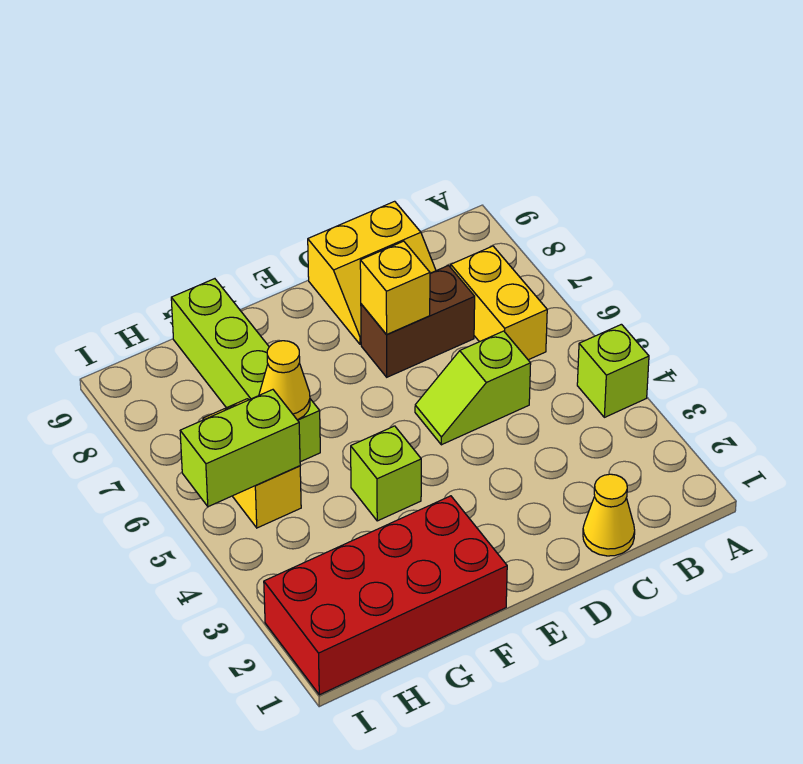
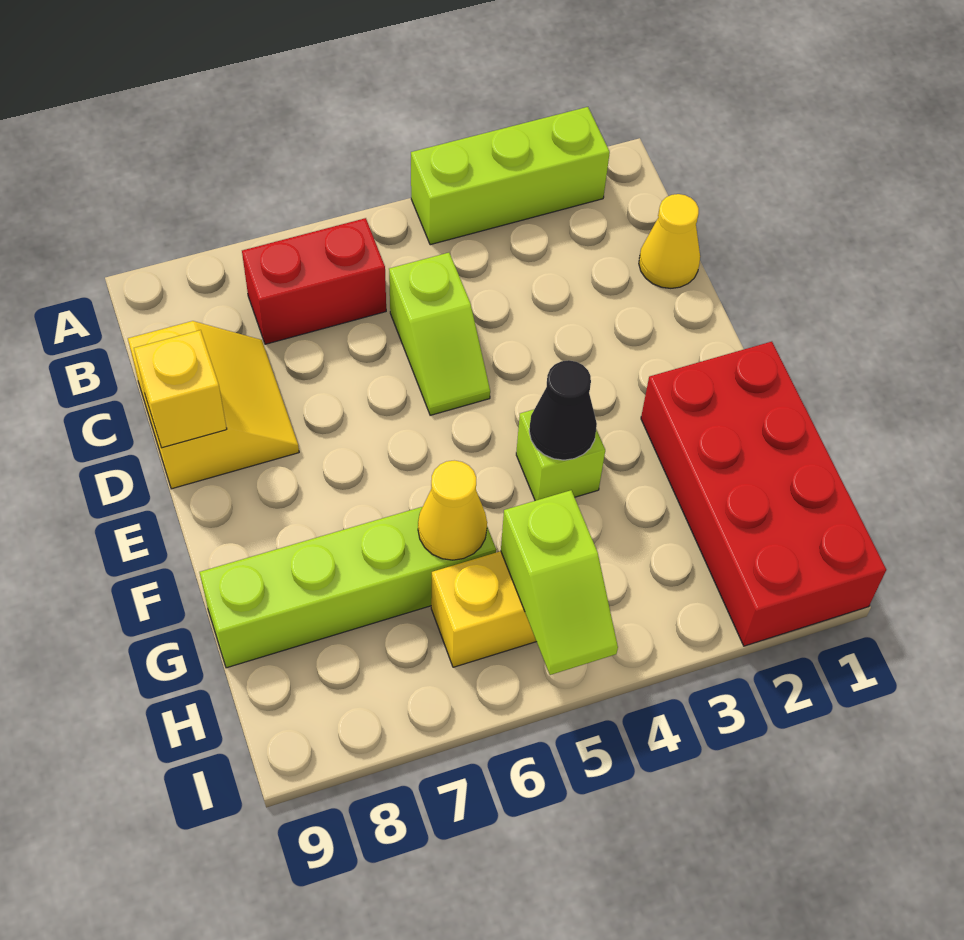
lime brick A4 level 1 -> lime brick A2:A4 level 1
yellow brick B6:B7 level 1 -> red brick B6:B7 level 1
brown brick C7:D7 level 1 -> none
yellow brick D7 level 2 -> yellow brick D9 level 2
none -> black cone F4 level 2
lime brick H5:I5 level 2 -> lime slope H5:I5 level 2 top H

